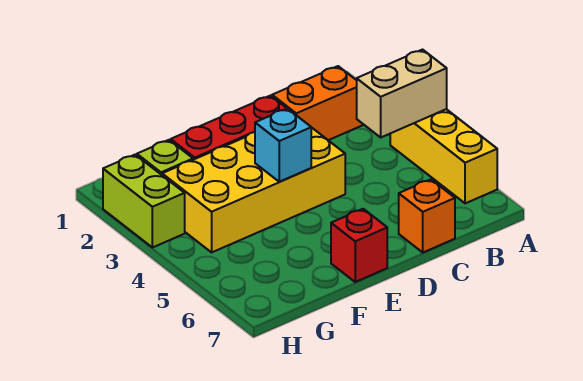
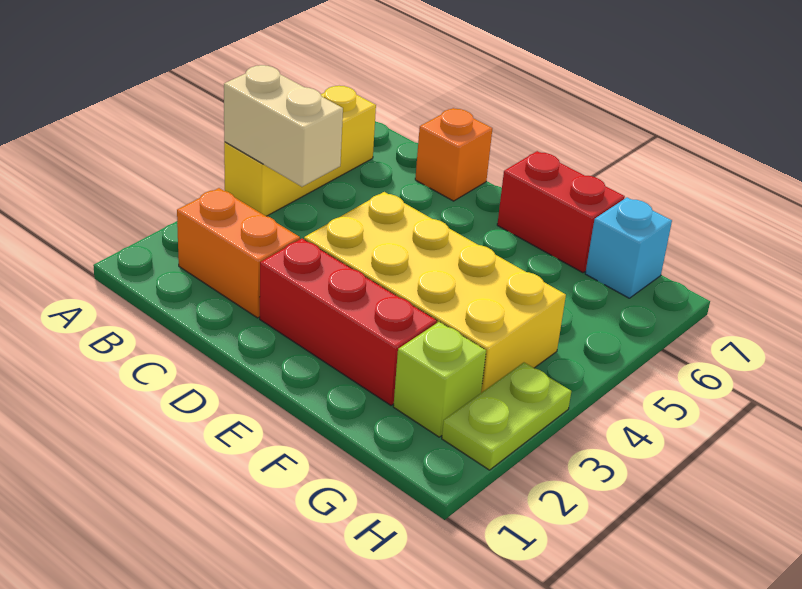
cyan brick E4 level 2 -> cyan brick G7 level 1
red brick E7 level 1 -> red brick E7:F7 level 1
lime brick H2:H3 level 1 -> lime plate H2:H3 level 1

